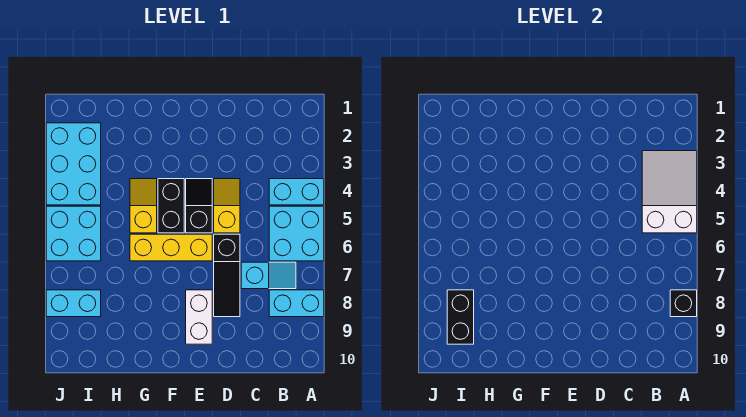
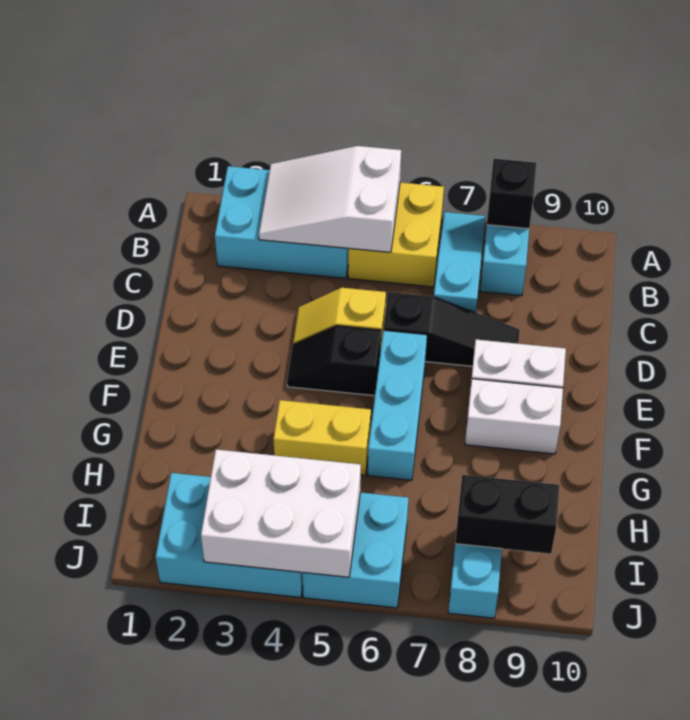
cyan brick A4:B4 level 1 -> cyan brick A2:B4 level 1
cyan brick A5:B6 level 1 -> yellow brick A5:B6 level 1
cyan slope B7:C7 level 1 top C -> cyan slope A7:C7 level 1 top C
yellow brick E6:G6 level 1 -> cyan brick E6:G6 level 1
black brick F4:F5 level 1 -> none
none -> white brick F8:F9 level 1
yellow slope G4:G5 level 1 top 5 -> yellow brick G4:G5 level 1
none -> white brick I3:J5 level 2

